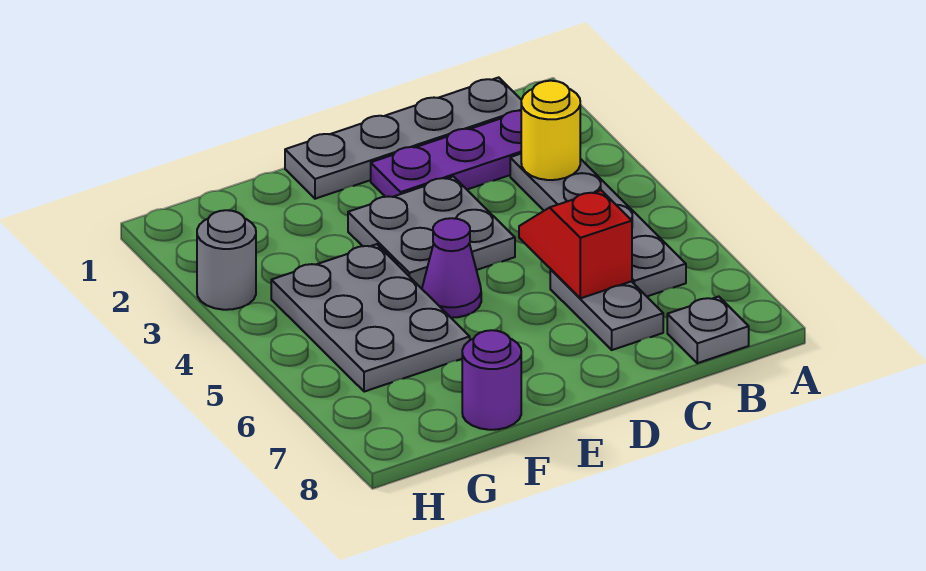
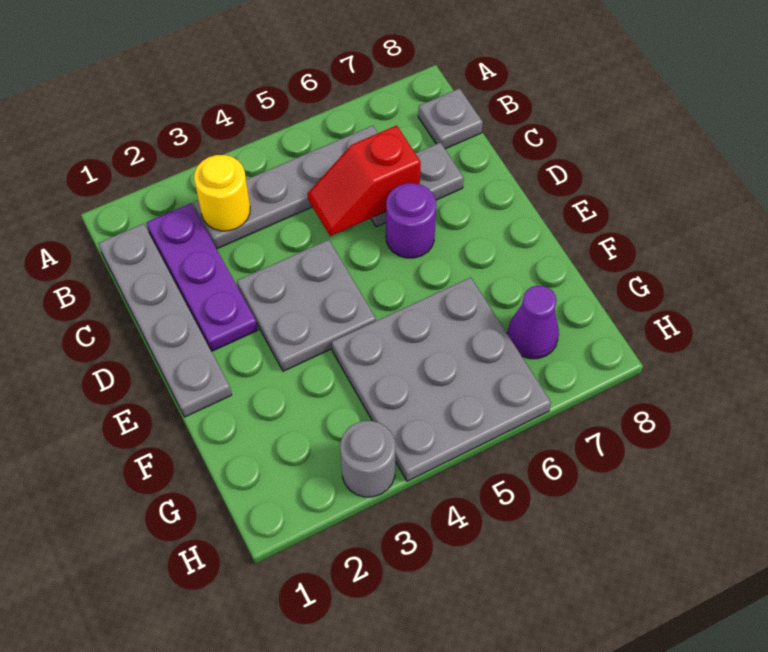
purple cone E5 level 1 -> purple cone G7 level 1
grey plate F4:G6 level 1 -> grey plate F4:H6 level 1
purple round brick F8 level 1 -> purple round brick D6 level 1

